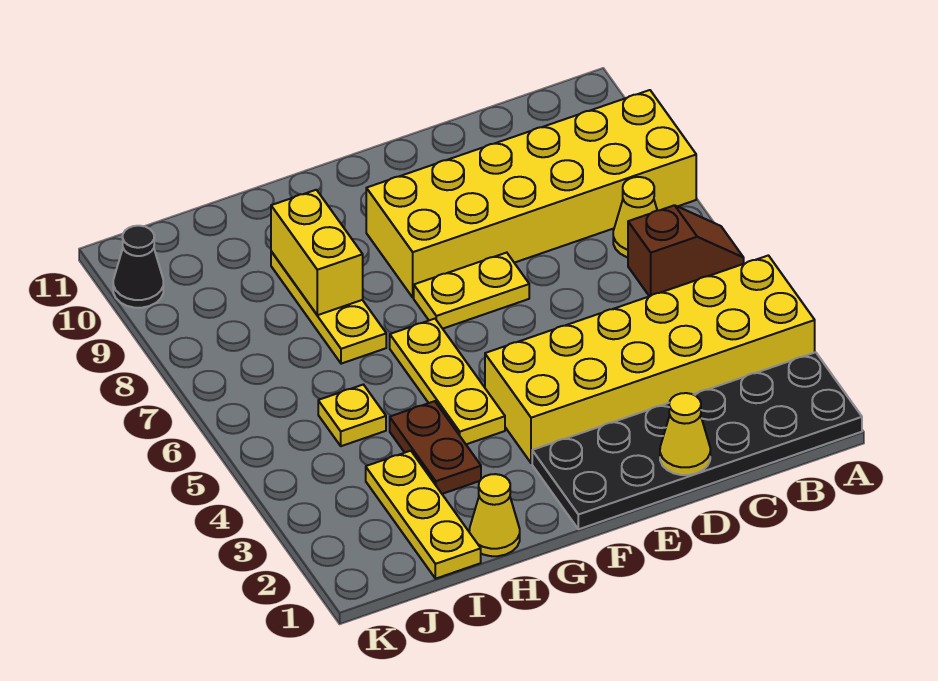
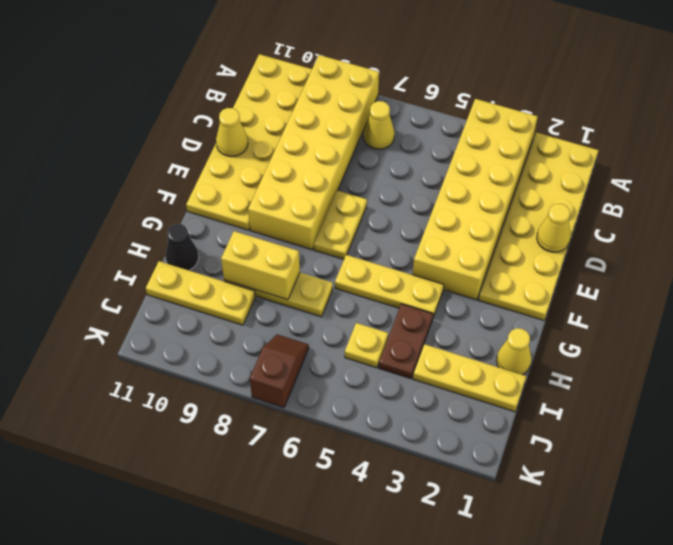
black plate A1:F2 level 1 -> yellow plate A1:F2 level 1
brown slope A6:B6 level 1 top B -> brown slope J7:K7 level 1 top K
none -> yellow plate A10:F11 level 1
none -> yellow cone D11 level 2
brown plate H3:H4 level 1 -> brown plate H4:I4 level 1
none -> yellow plate I9:I11 level 1
black cone K10 level 1 -> black cone H11 level 1

